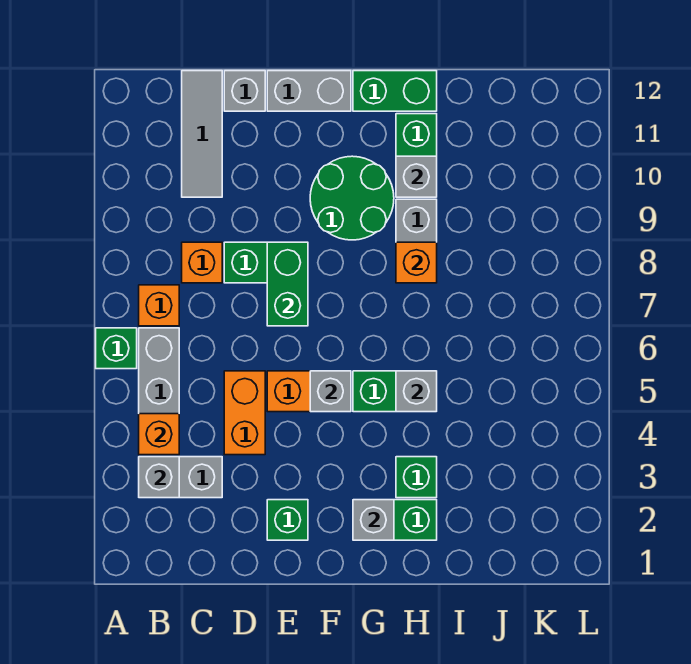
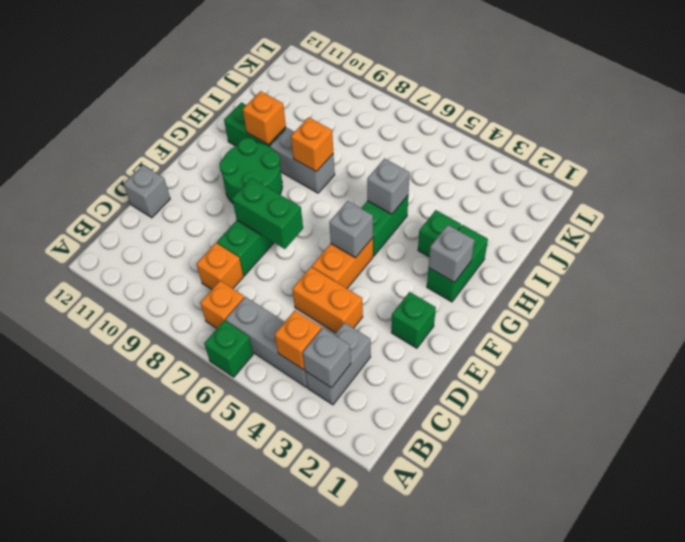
grey tile C10:C12 level 1 -> none
grey brick E12:F12 level 1 -> none
green brick G12:H12 level 1 -> none
grey brick H10 level 2 -> orange brick H10 level 2

